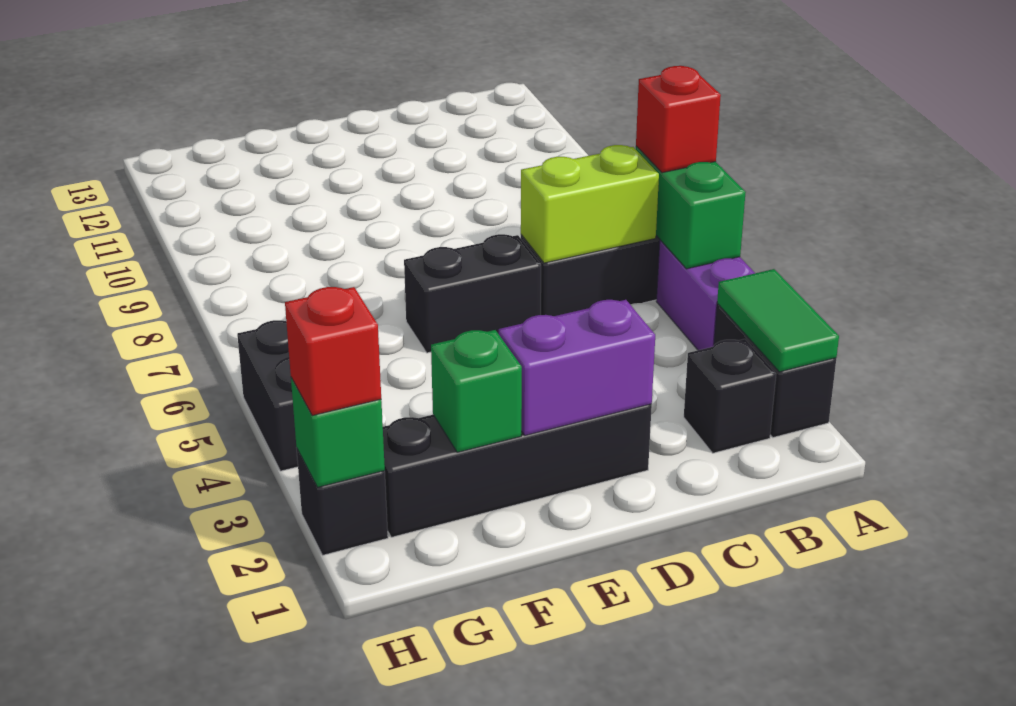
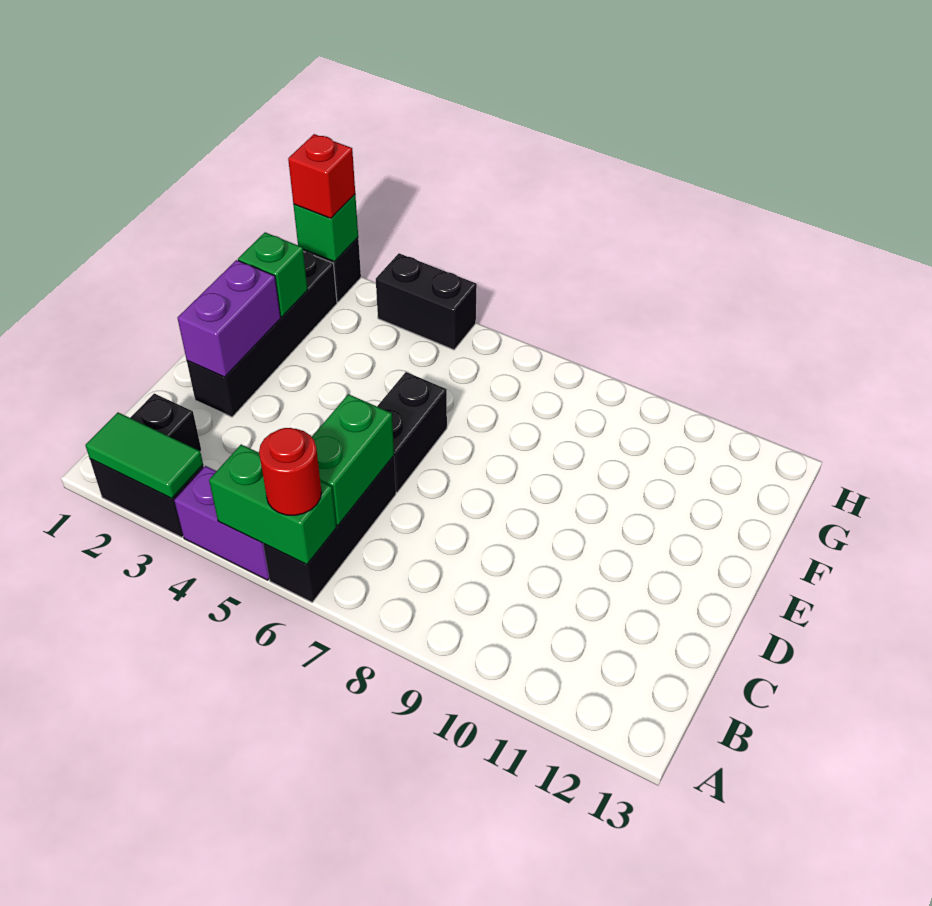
red brick A6 level 3 -> red round brick A6 level 3
lime brick B6:C6 level 2 -> green brick B6:C6 level 2

